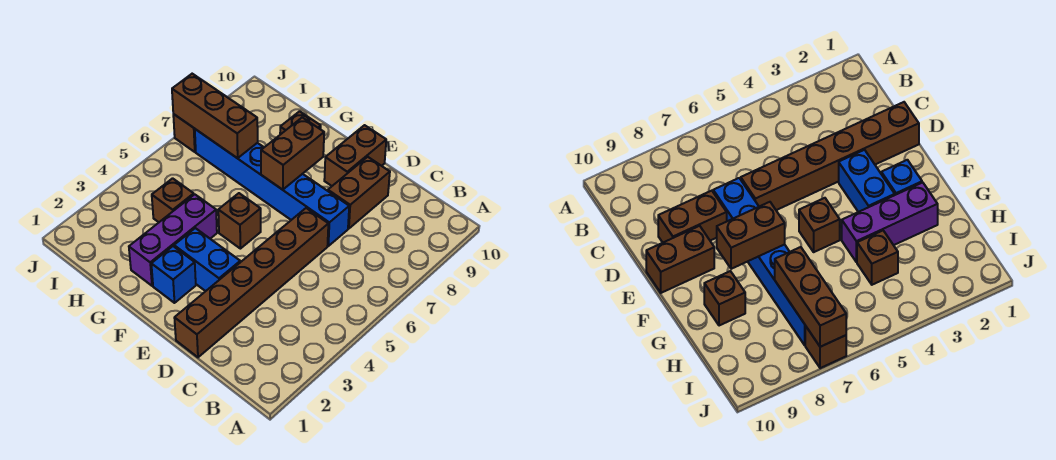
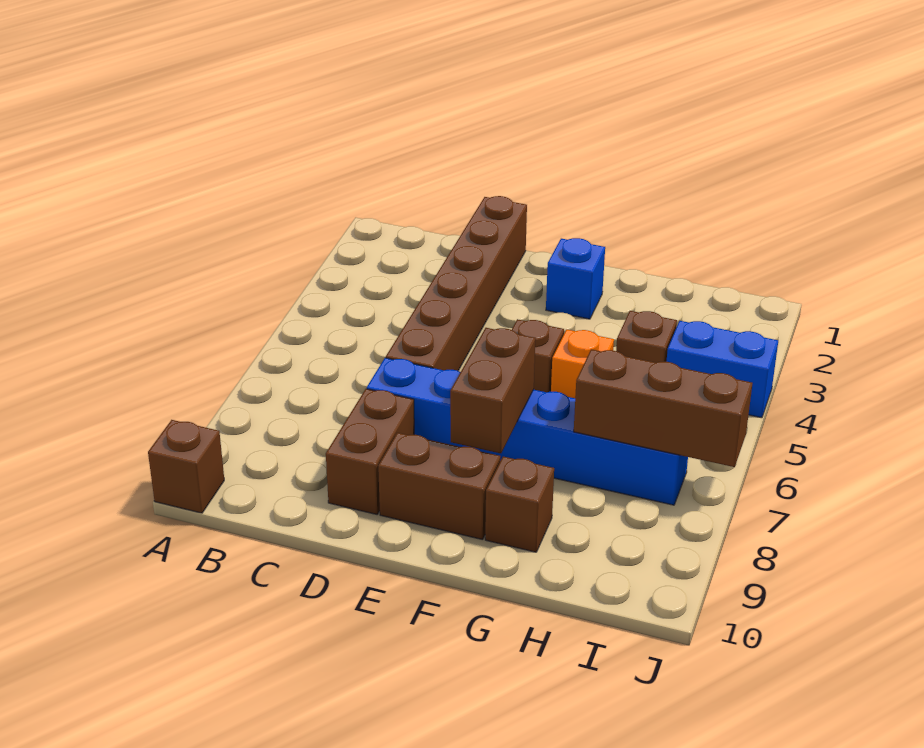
blue brick E3:F3 level 1 -> blue brick I4:J4 level 1
brown brick E9:E10 level 1 -> brown brick E9:F9 level 1
purple brick G2:G4 level 1 -> none
none -> orange brick G5 level 1
brown brick J7 level 1 -> brown brick A10 level 1

